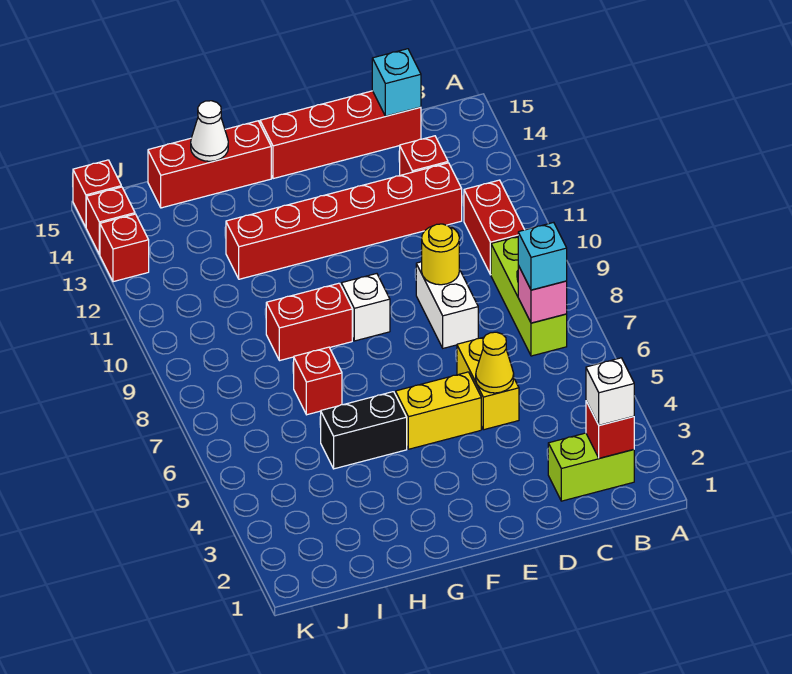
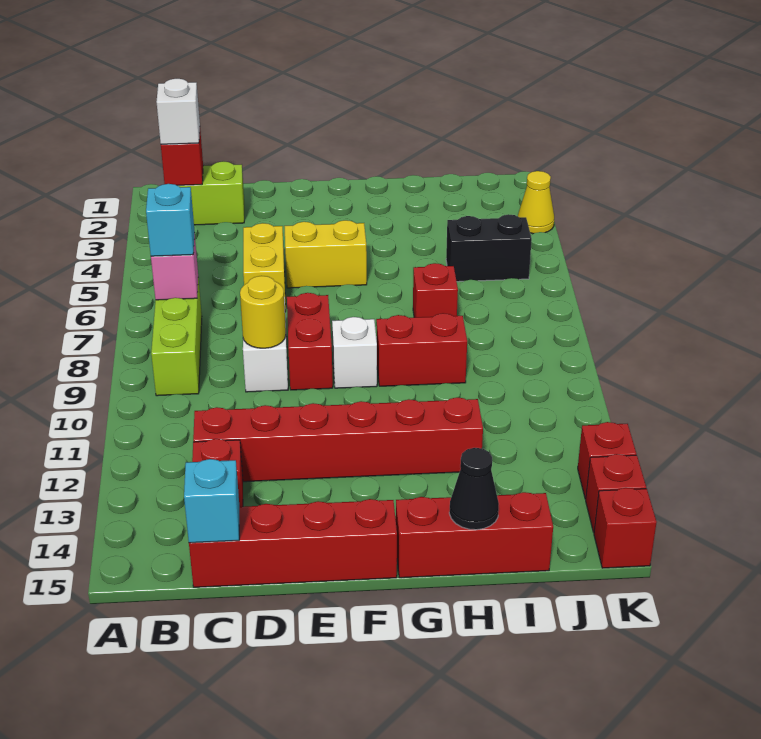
red brick B10:B11 level 1 -> red brick E8:E9 level 1
yellow cone D5 level 2 -> yellow cone K3 level 1
black brick G5:H5 level 1 -> black brick I5:J5 level 1
white cone H15 level 2 -> black cone H15 level 2

